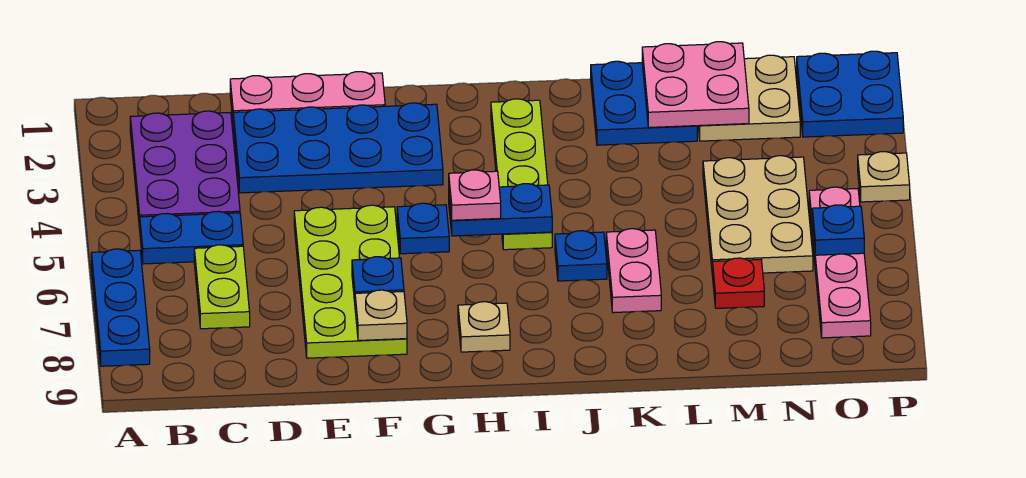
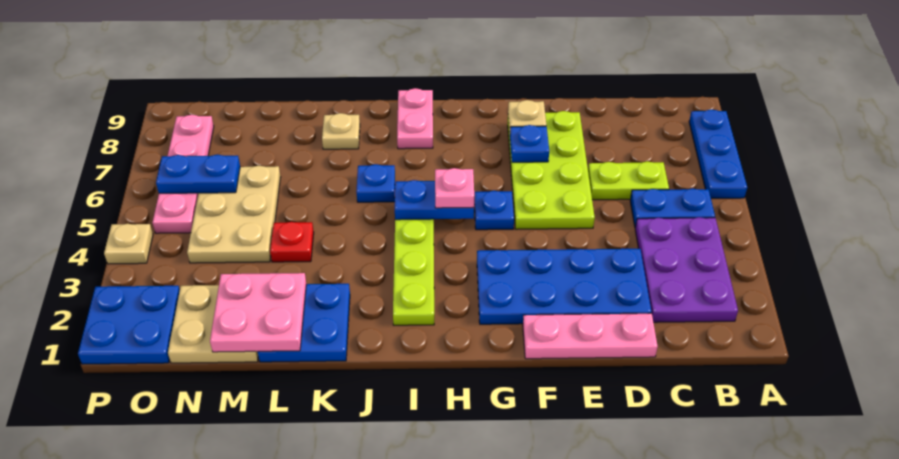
lime plate C6:C7 level 1 -> lime plate C6:D6 level 1
tan plate H8 level 1 -> tan plate K8 level 1
pink plate K6:K7 level 1 -> pink plate I8:I9 level 1
red plate M7 level 1 -> red plate L4 level 1
blue plate O6 level 2 -> blue plate N6:O6 level 2

